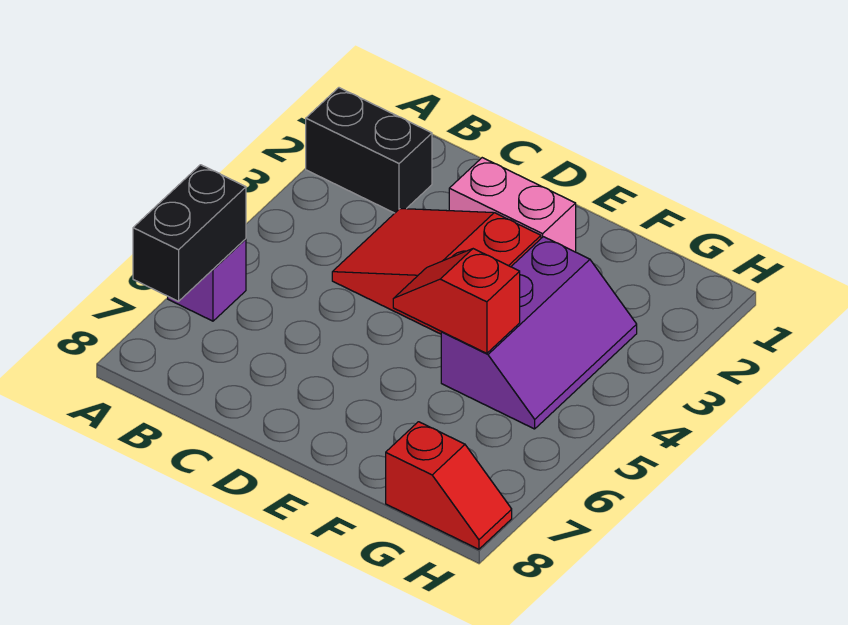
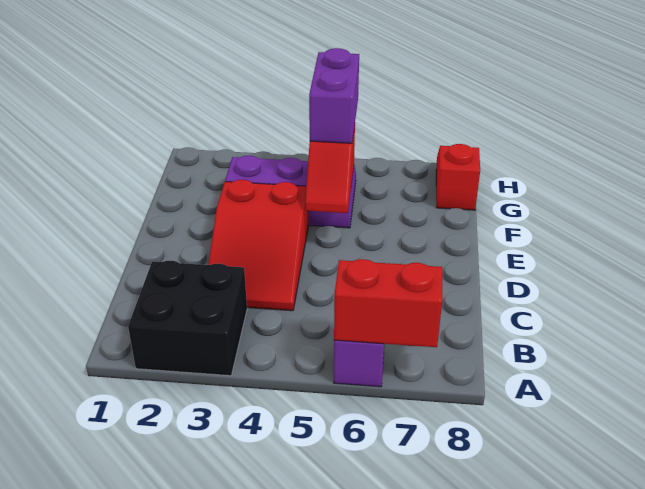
black brick A2:B2 level 1 -> black brick A2:B3 level 1
black brick A6:A7 level 2 -> red brick A6:A7 level 2
pink brick D2:E2 level 1 -> none
none -> purple brick F5:G5 level 3

